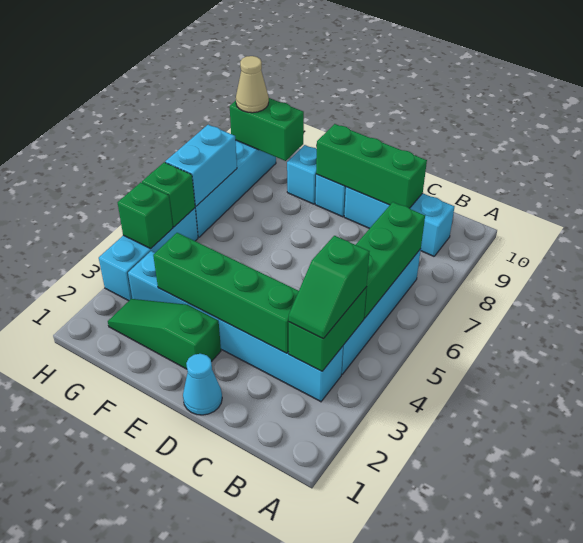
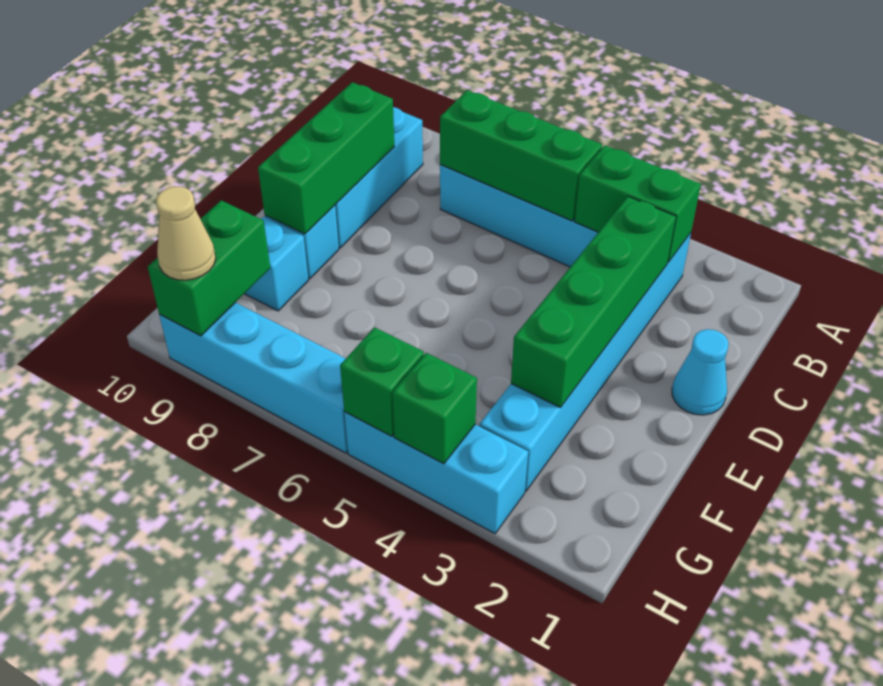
green slope B3:B4 level 3 top 4 -> none
green slope E2:G2 level 1 top E -> none
cyan brick H6:H7 level 2 -> none

